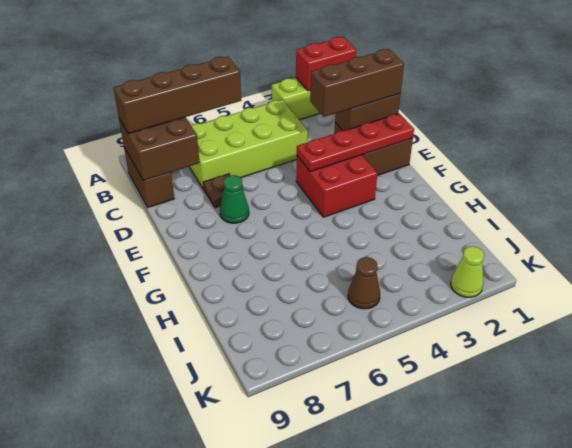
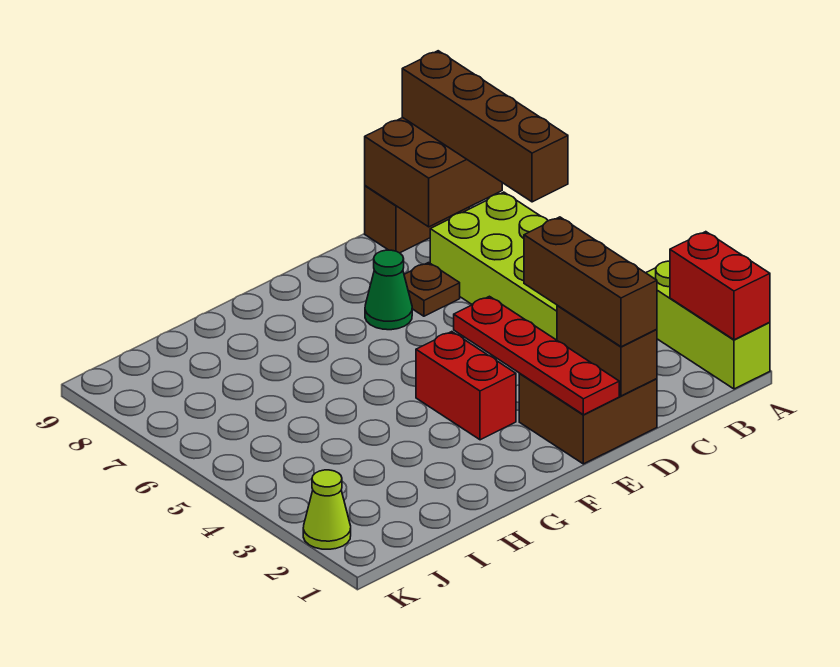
red brick E3:F4 level 1 -> red brick F3:F4 level 1
brown cone J5 level 1 -> none

